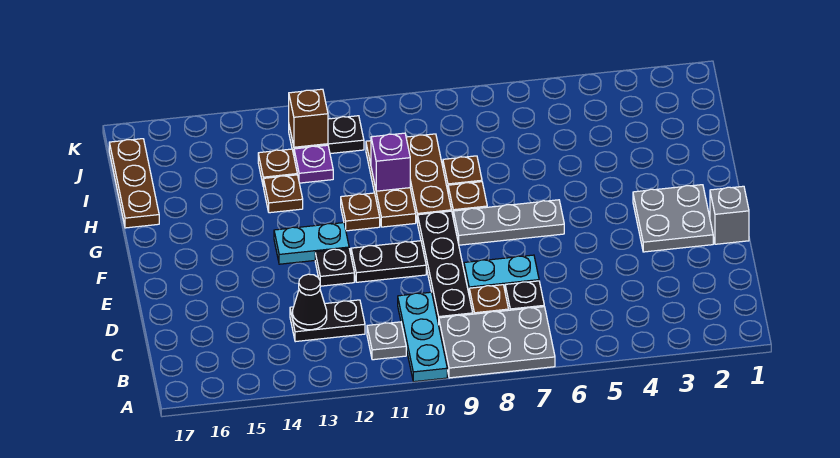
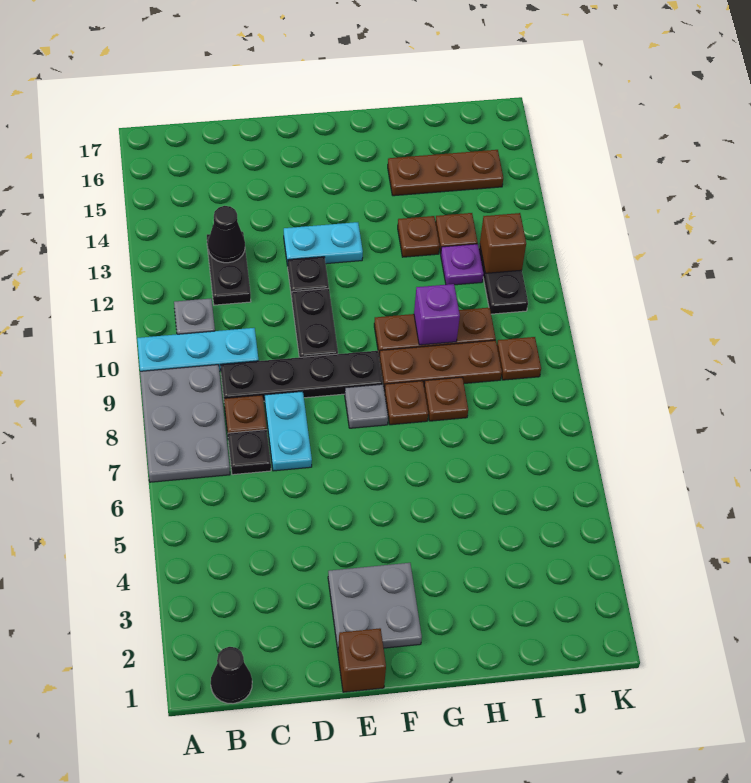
none -> black cone B1 level 1
grey brick E1 level 1 -> brown brick E1 level 1
grey plate F6:F8 level 1 -> grey plate F8 level 1
cyan plate F12:F13 level 1 -> cyan plate E13:F13 level 1
brown plate G11 level 1 -> brown plate J9 level 1
brown plate H17:J17 level 1 -> brown plate H15:J15 level 1

